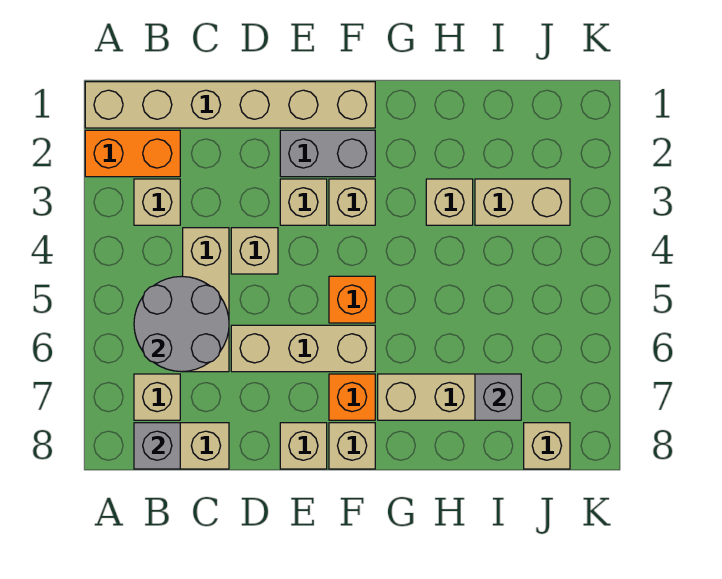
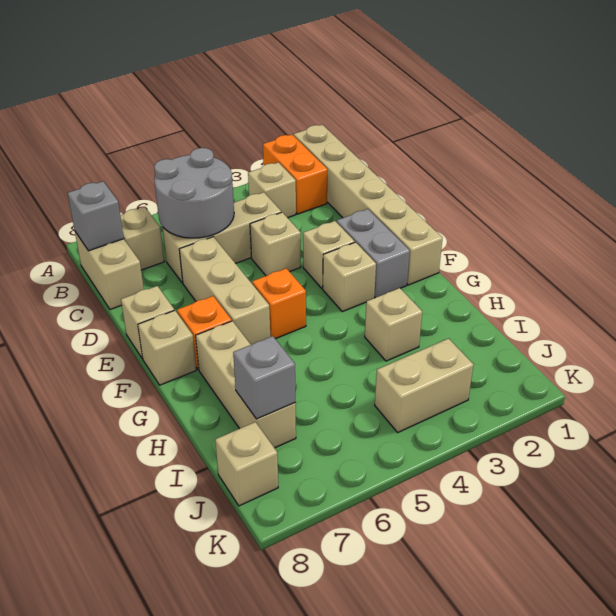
tan brick I3:J3 level 1 -> tan brick J3:J4 level 1

